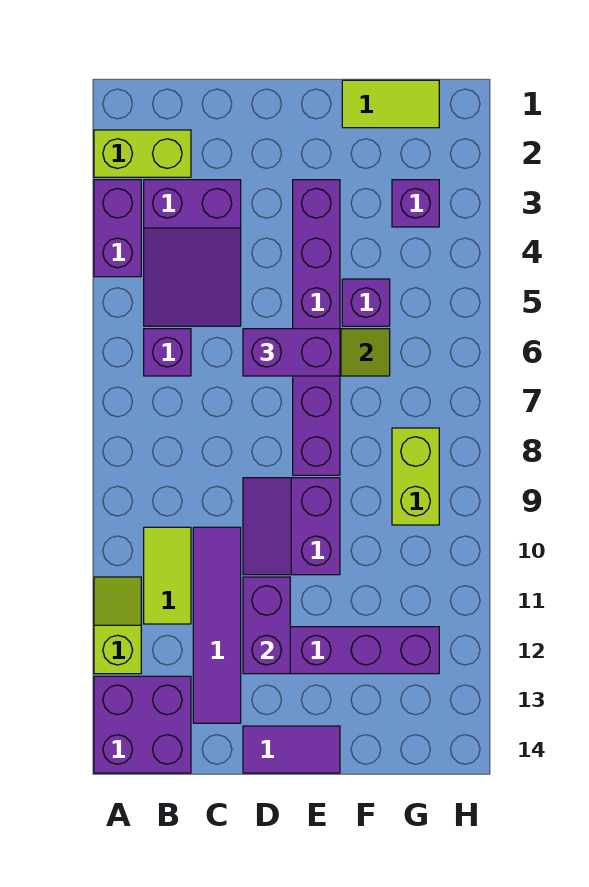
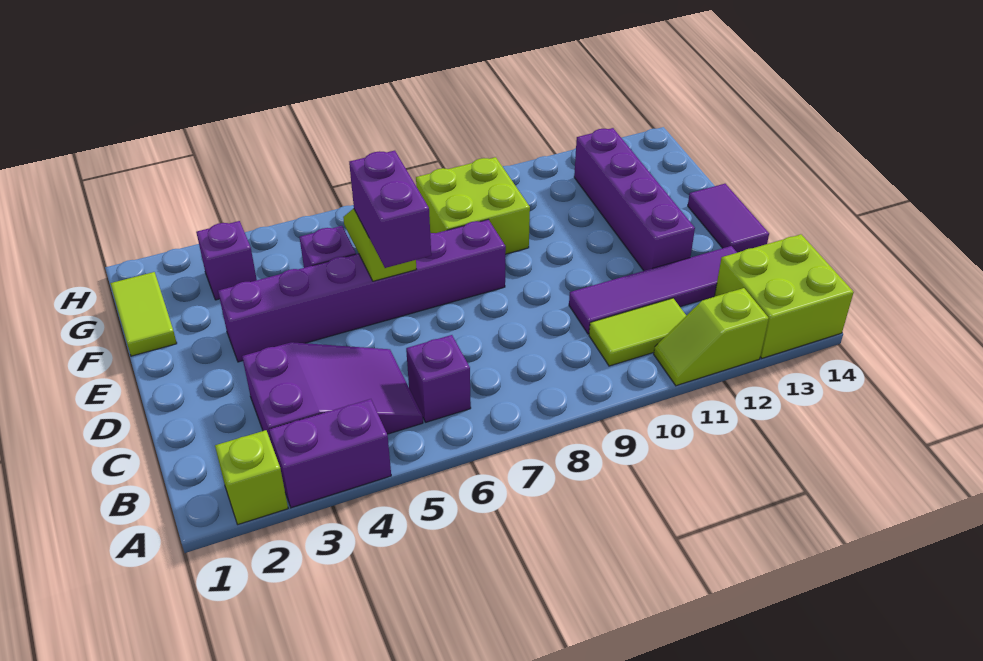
lime brick A2:B2 level 1 -> lime brick A2 level 1
purple brick A13:B14 level 1 -> lime brick A13:B14 level 1
purple slope D9:E10 level 1 top E -> none
purple brick D11:D12 level 2 -> none
lime brick G8:G9 level 1 -> lime brick F8:G9 level 1

